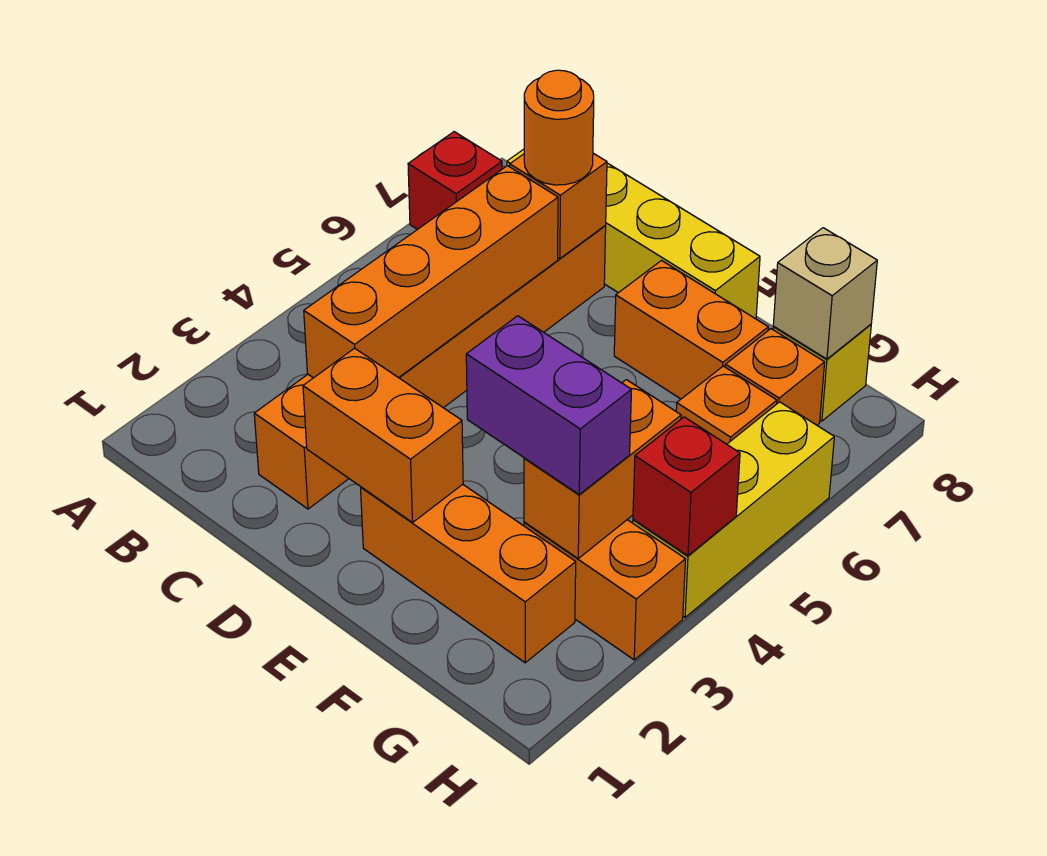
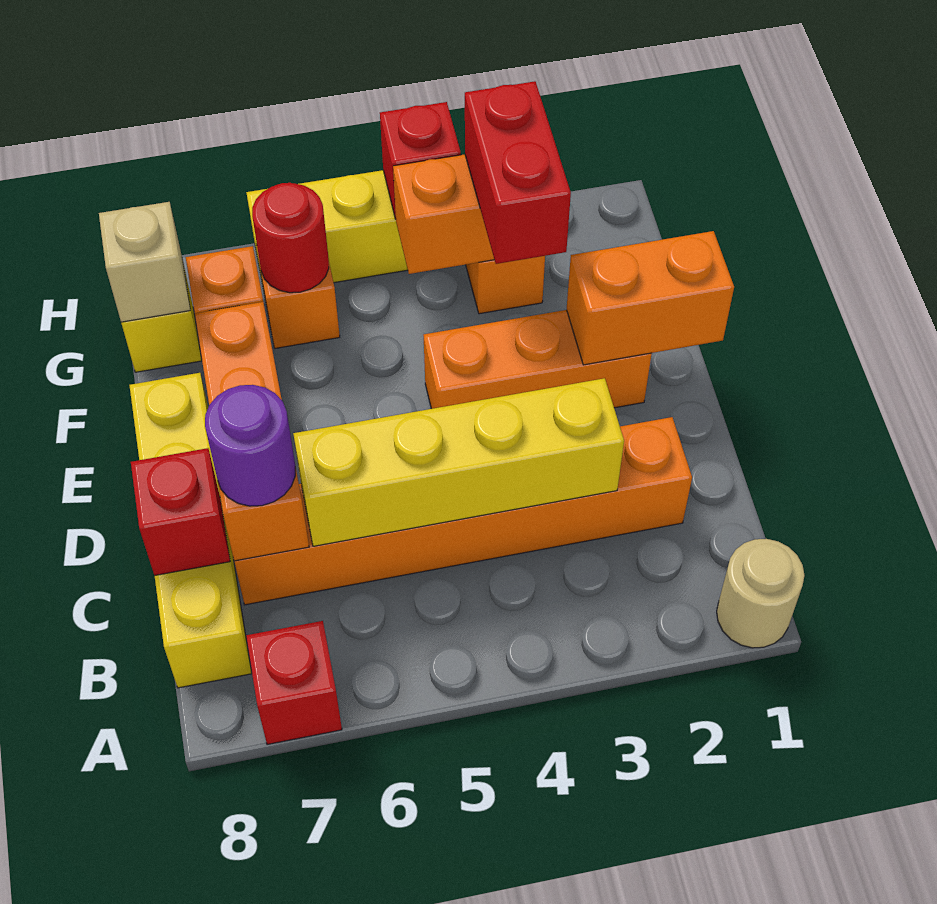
none -> tan round brick A1 level 1
orange brick C3:C6 level 2 -> yellow brick C3:C6 level 2
orange round brick C7 level 3 -> purple round brick C7 level 3
none -> red brick C8 level 2
orange brick D2:E2 level 2 -> orange brick E1:E2 level 2
orange brick E2:G2 level 1 -> orange brick E2:E4 level 1
purple brick F3:G3 level 3 -> red brick F3:G3 level 3
none -> red round brick G6 level 2

